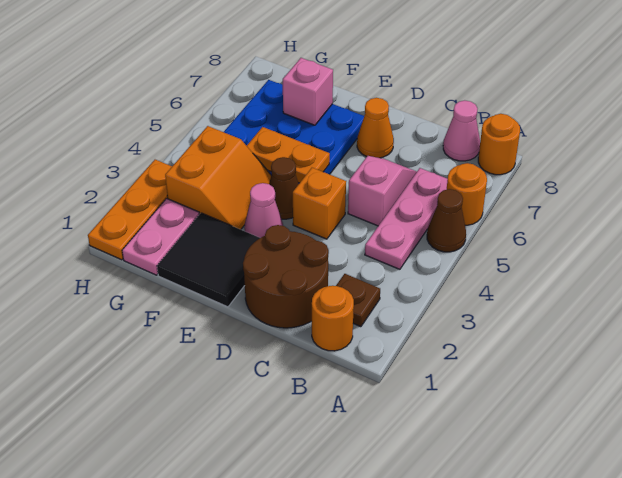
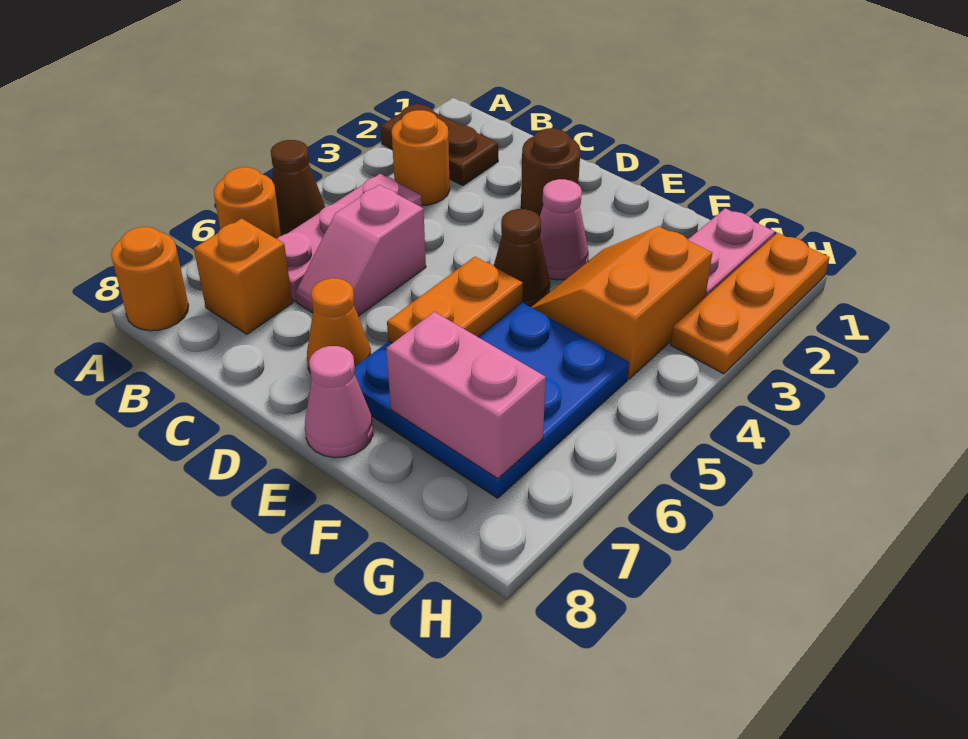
orange round brick B1 level 1 -> orange round brick B3 level 1
brown plate B2 level 1 -> brown plate A2:B2 level 1
pink cone B8 level 1 -> pink cone E8 level 1
brown round brick C1:D2 level 1 -> brown round brick D2 level 1
orange brick D4 level 1 -> orange brick B7 level 1
black tile E1:F2 level 1 -> none
orange plate E5:F5 level 2 -> orange plate E5:E6 level 2
pink brick F7 level 2 -> pink brick F7:G7 level 2

